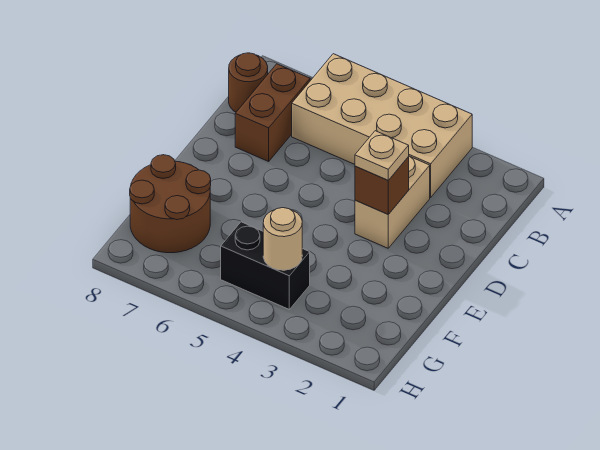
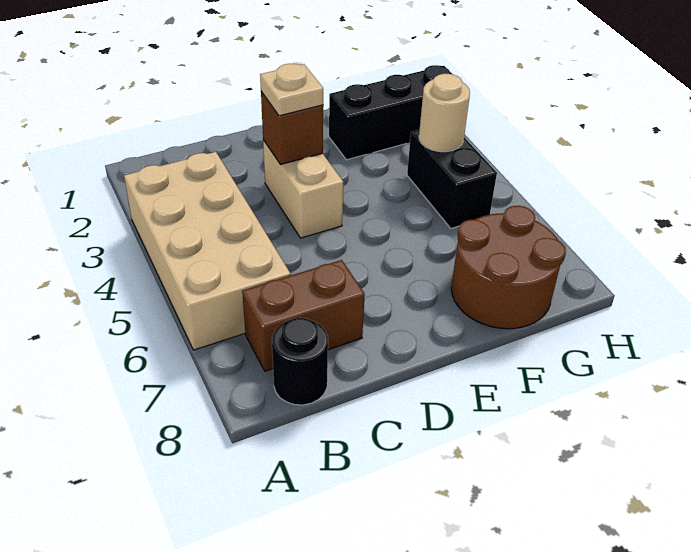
brown round brick B8 level 1 -> black round brick B8 level 1
tan brick C3:D3 level 1 -> tan brick D3:D4 level 1
none -> black brick F2:H2 level 1

